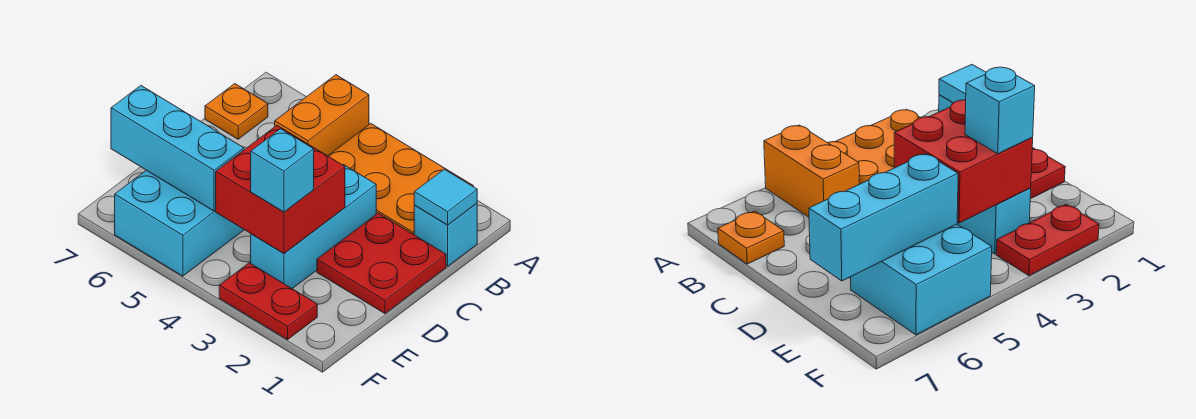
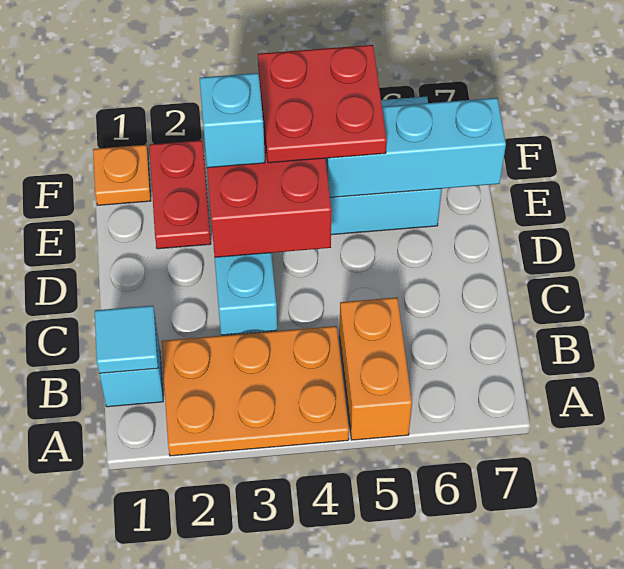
orange plate B7 level 1 -> orange plate F1 level 1
red plate C1:D2 level 1 -> red plate E4:F5 level 3
red plate F2:F3 level 1 -> red plate E2:F2 level 1

